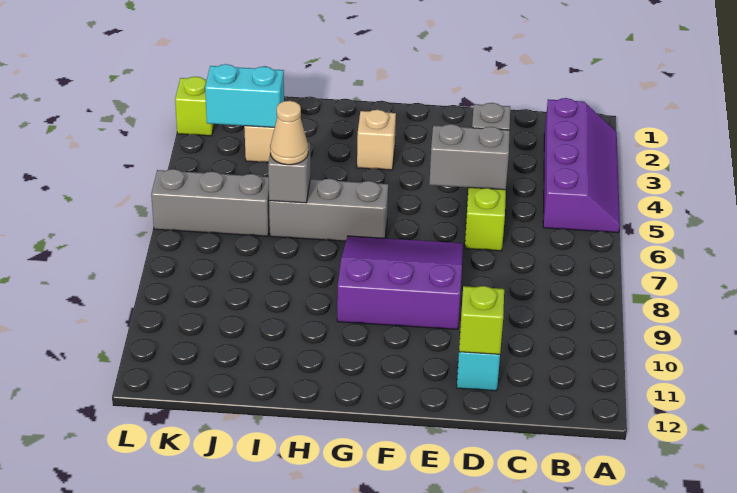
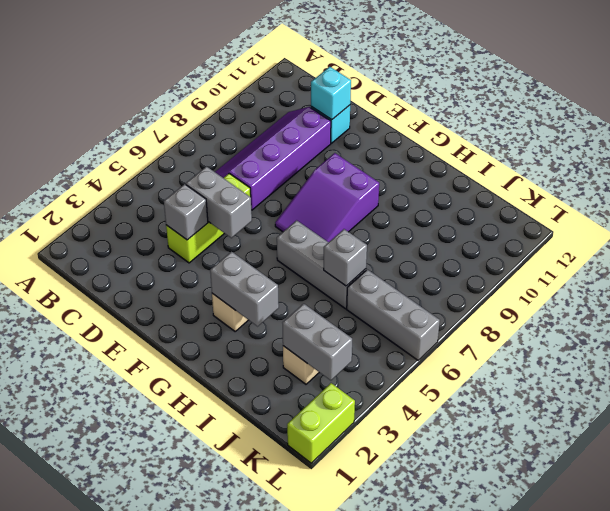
purple slope A2:B5 level 1 top B -> purple slope C7:D10 level 1 top D
lime brick D11 level 2 -> cyan brick D11 level 2
purple slope E7:G9 level 1 top 9 -> purple slope F7:G9 level 1 top 9
none -> grey brick G3:H3 level 2
tan cone I6 level 3 -> none
cyan brick J3:K3 level 2 -> grey brick J3:K3 level 2
lime brick L2 level 1 -> lime brick L1:L2 level 1

